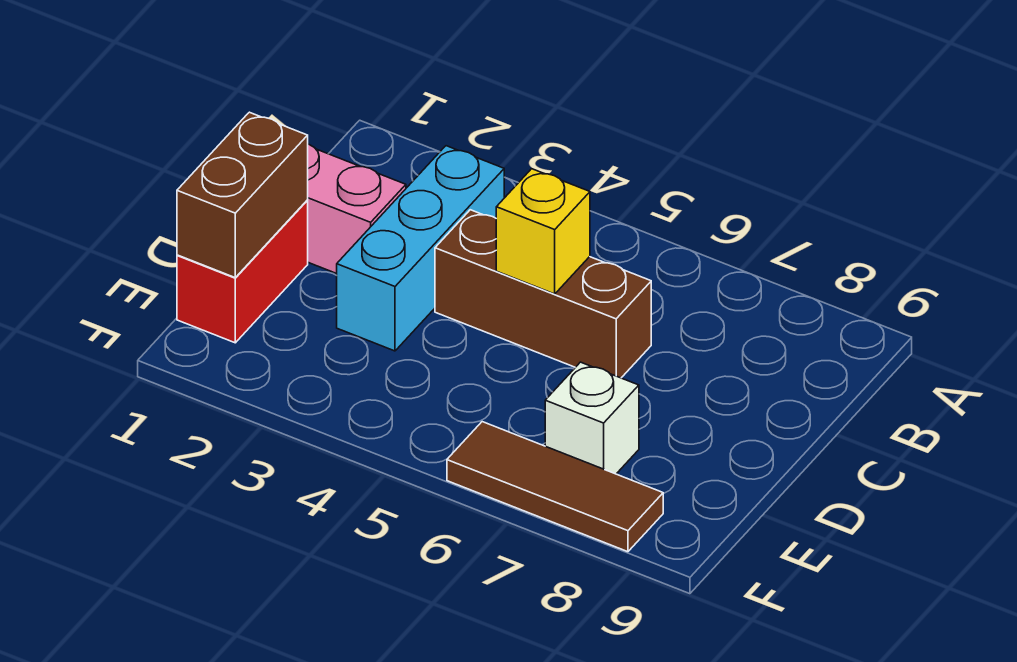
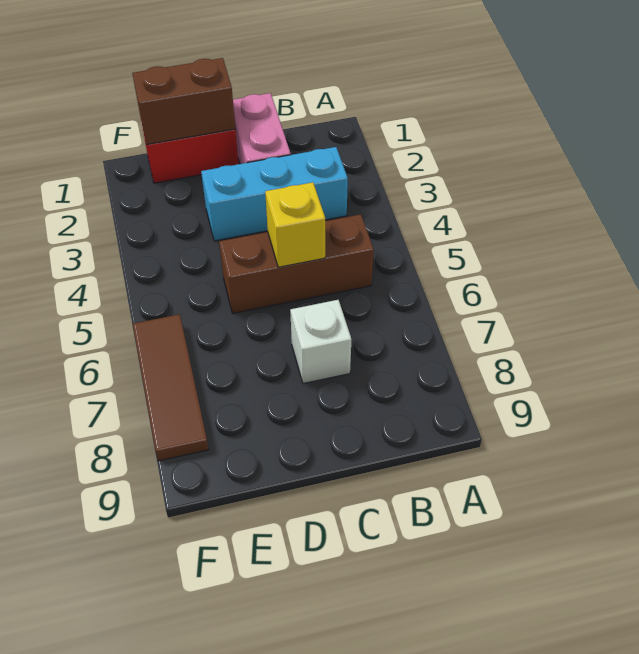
brown brick C4:C6 level 1 -> brown brick B5:D5 level 1
white brick E7 level 1 -> white brick C7 level 1

